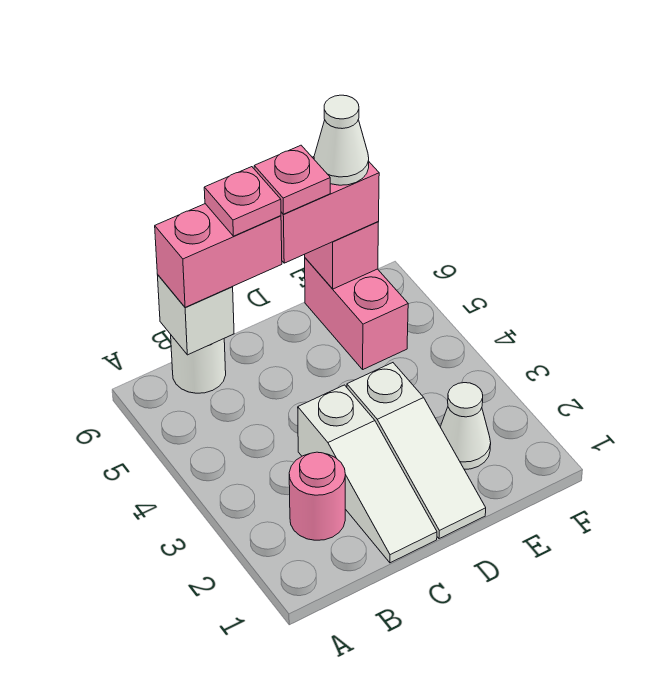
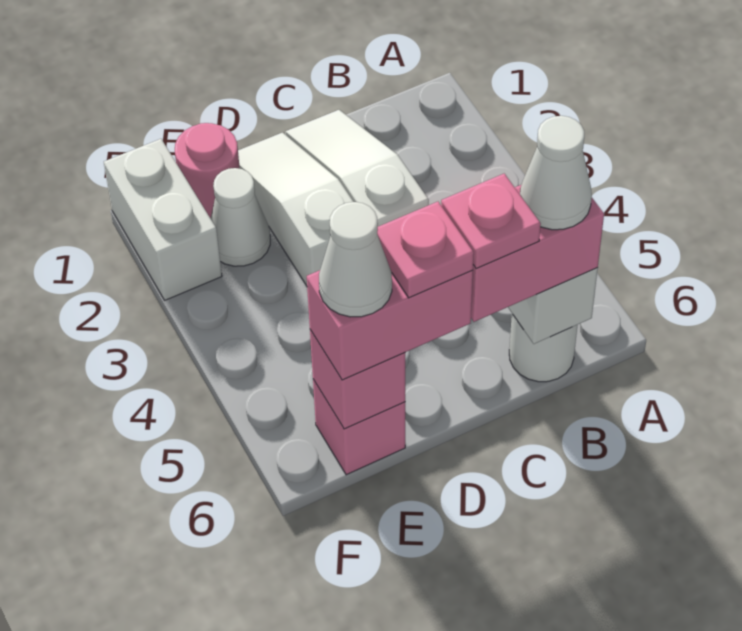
pink round brick B2 level 1 -> pink round brick E1 level 1
none -> white cone B6 level 4
pink brick E5:E6 level 1 -> pink brick E6 level 1
none -> white brick F1:F2 level 1

